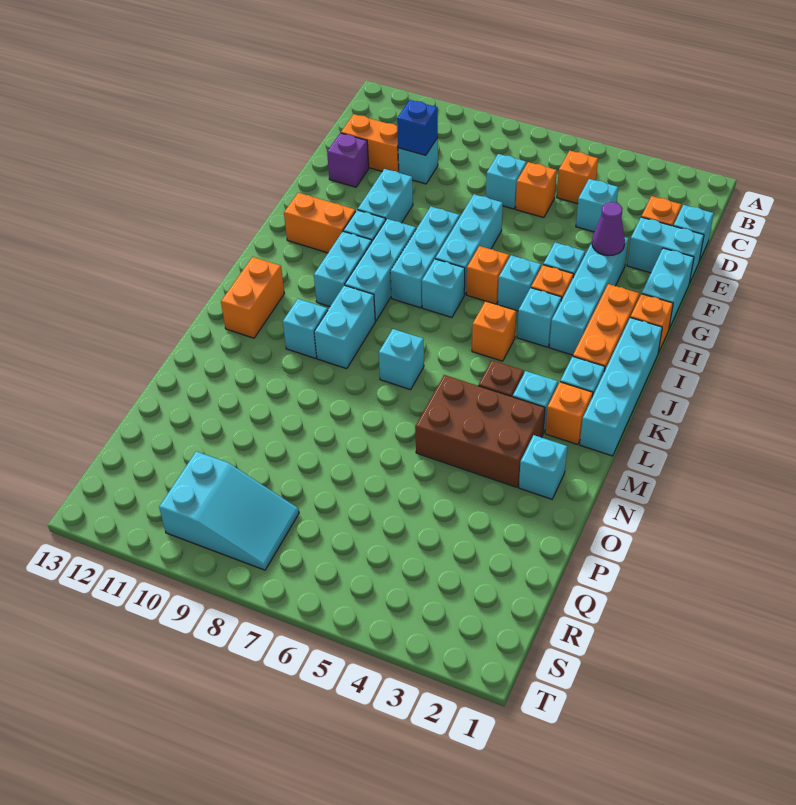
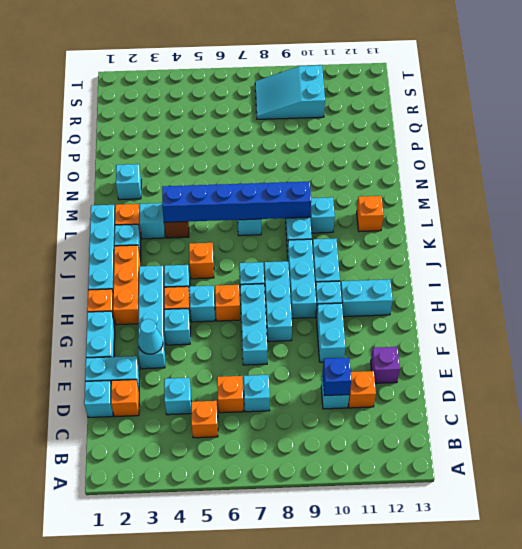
orange brick D11:D12 level 1 -> orange brick D11 level 1
purple cone F3 level 2 -> cyan cone F3 level 2
orange brick H11:H12 level 1 -> cyan brick H11:H12 level 1
orange brick K12:L12 level 1 -> orange brick L12 level 1
none -> blue brick L4:L9 level 2
brown brick M3:N5 level 1 -> none

